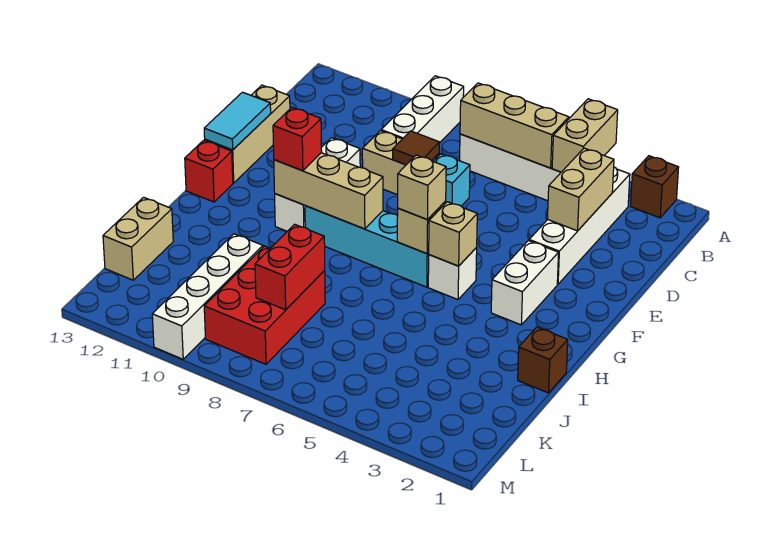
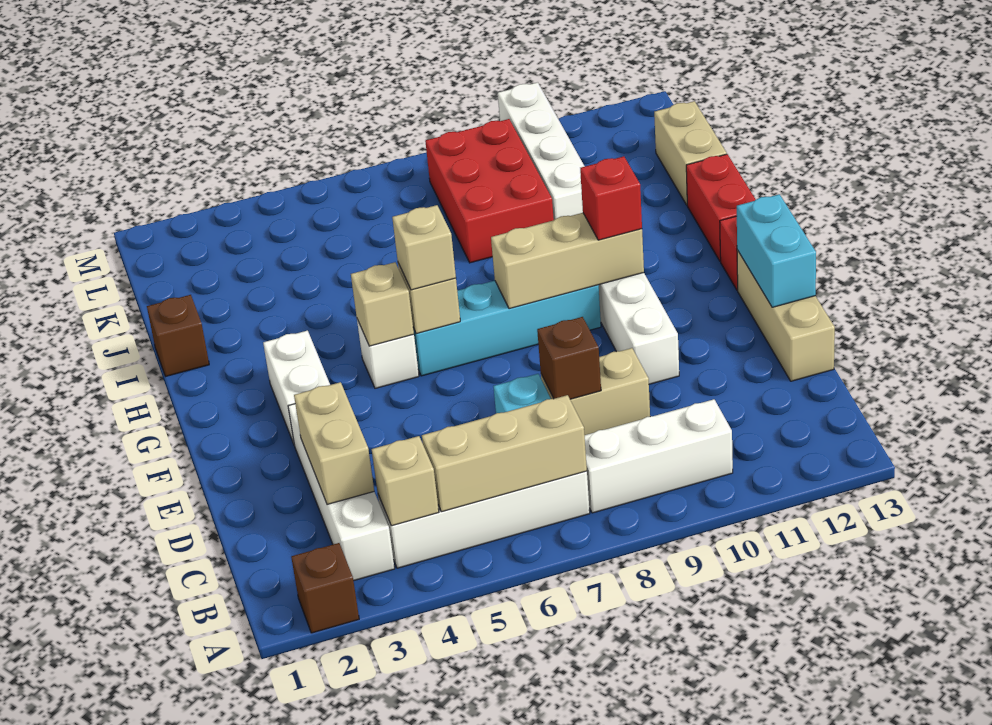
tan brick A4:B4 level 2 -> tan brick B4 level 2
white brick A9:C9 level 1 -> white brick B8:B10 level 1
brown tile D8 level 2 -> brown brick D8 level 2
cyan tile E13:F13 level 2 -> cyan brick E13:F13 level 2
red brick J8:K8 level 2 -> red brick H13:I13 level 1

